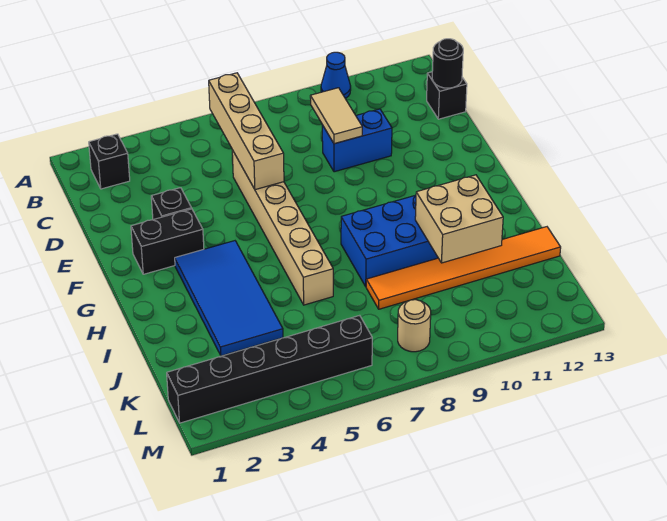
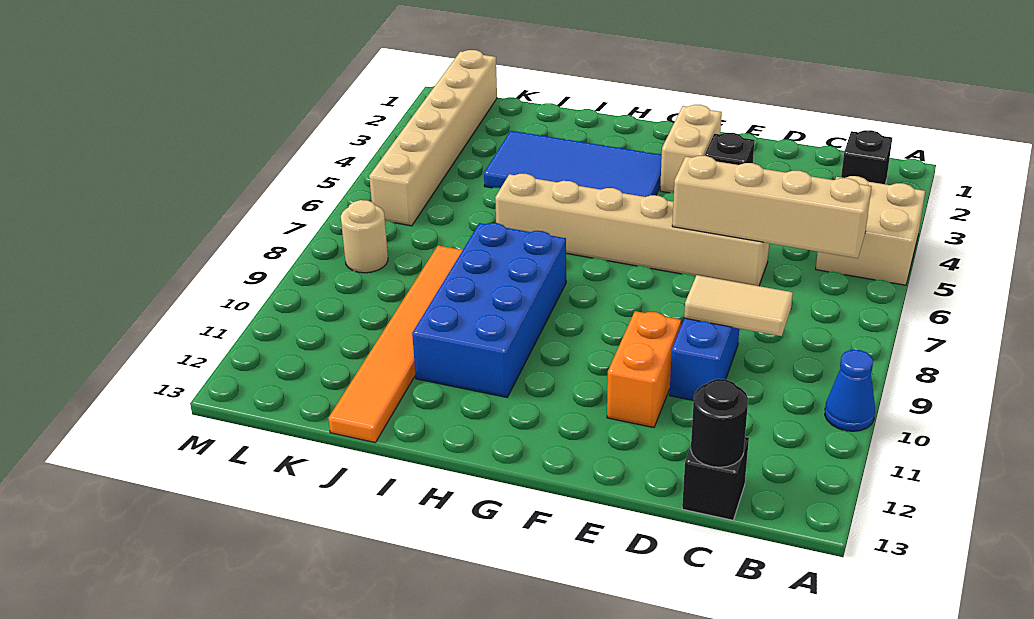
none -> orange brick E10:E11 level 1
black brick F2:F3 level 1 -> tan brick F2:F3 level 1
tan brick I10:J11 level 2 -> tan brick A4:B5 level 1
black brick L1:L6 level 1 -> tan brick L1:L6 level 1

